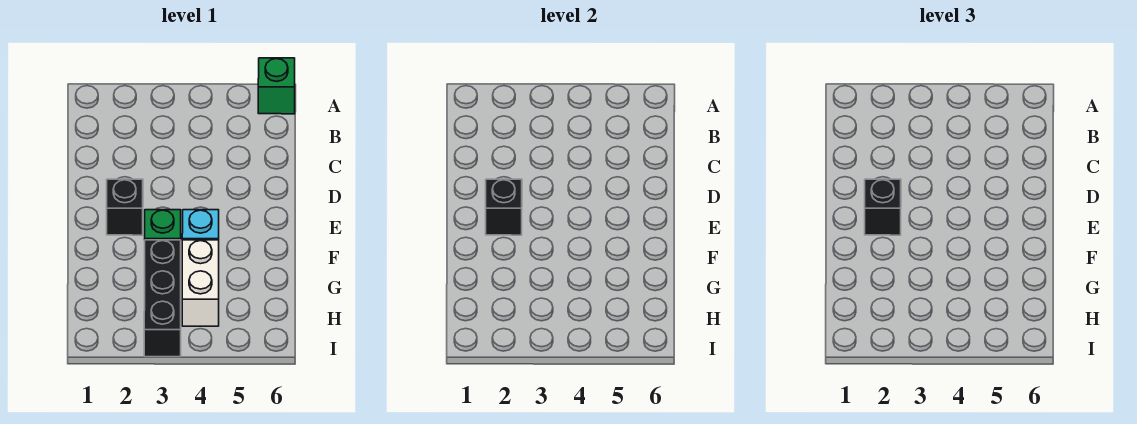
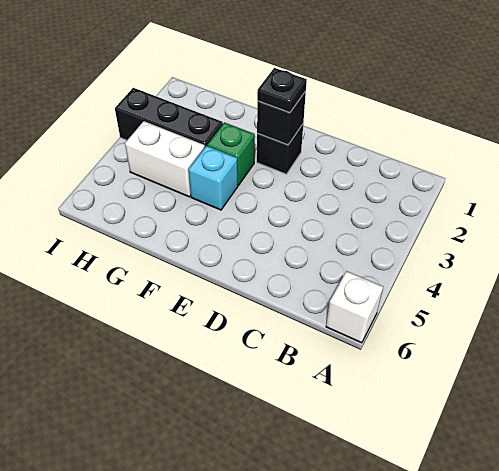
green brick A6 level 1 -> white brick A6 level 1
black brick E2 level 3 -> black plate E2 level 3

